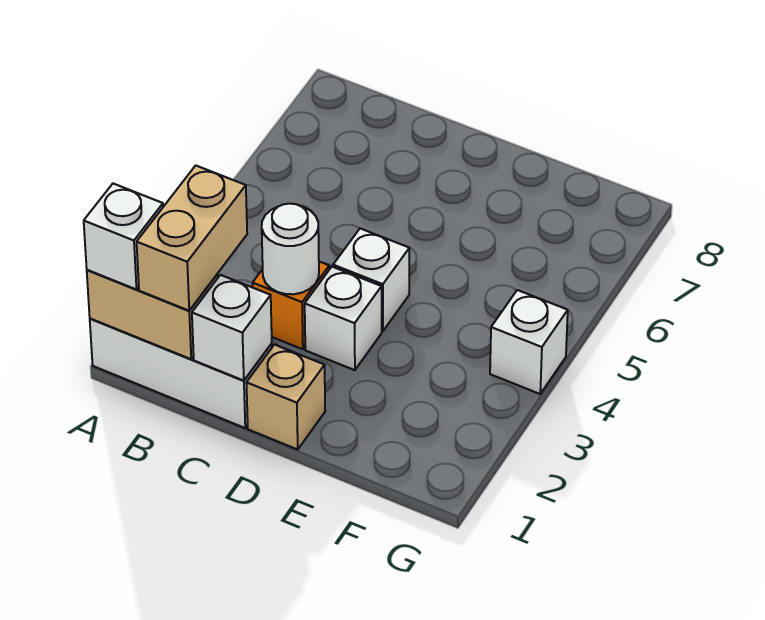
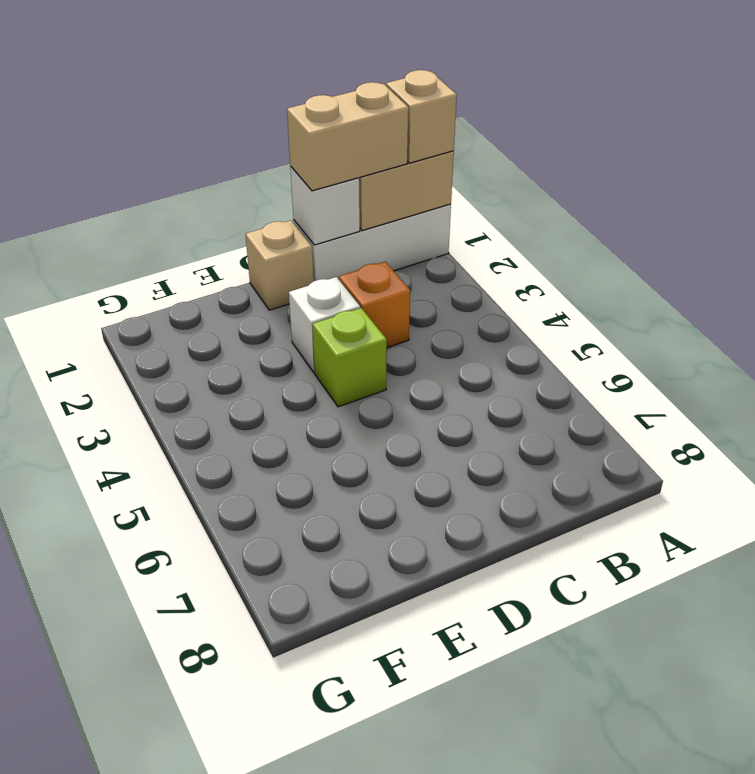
white brick A1 level 3 -> tan brick A1 level 3
tan brick B1:B2 level 3 -> tan brick B1:C1 level 3
white round brick C3 level 2 -> none
white brick D4 level 1 -> lime brick D4 level 1
white brick G4 level 1 -> none

